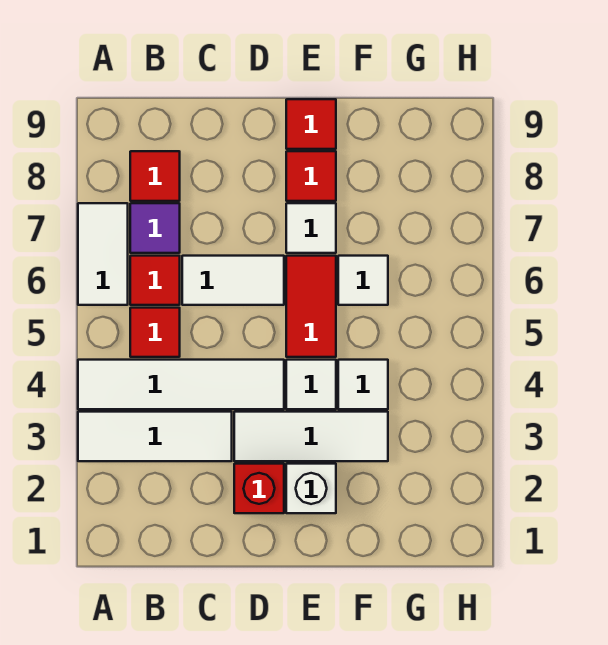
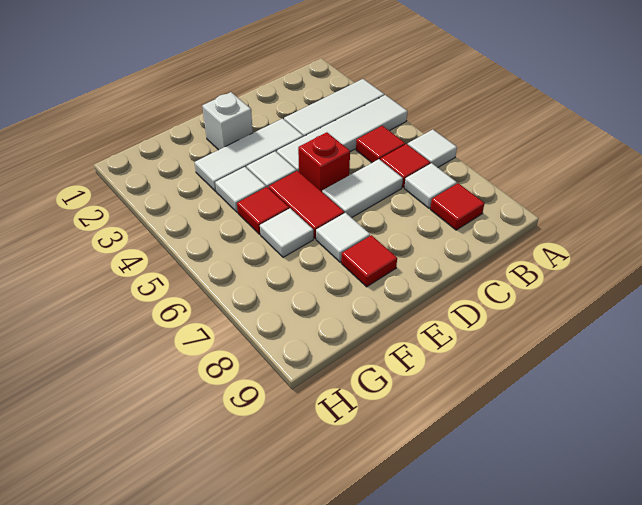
white tile A6:A7 level 1 -> white tile A6 level 1
purple tile B7 level 1 -> white tile B7 level 1
red brick D2 level 1 -> red brick D5 level 1
red tile E9 level 1 -> red tile F5 level 1

